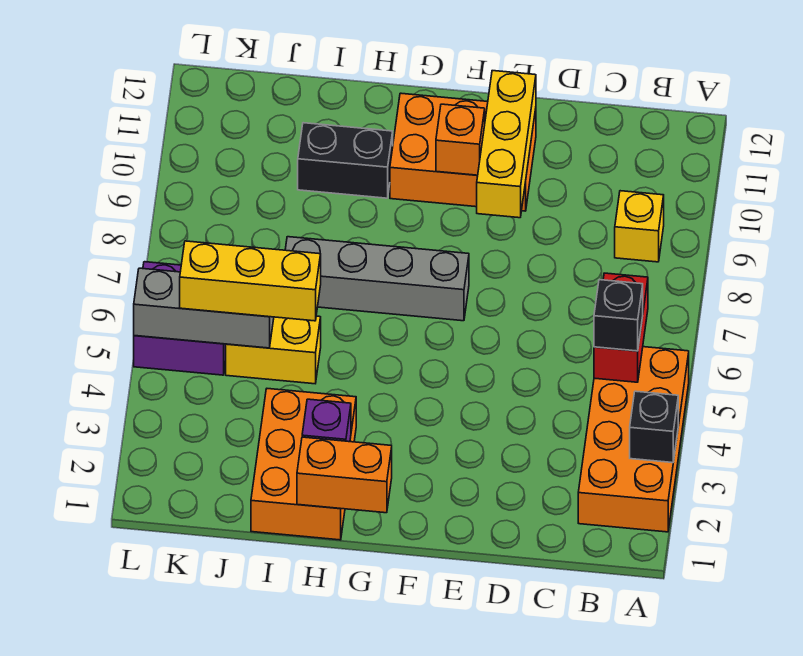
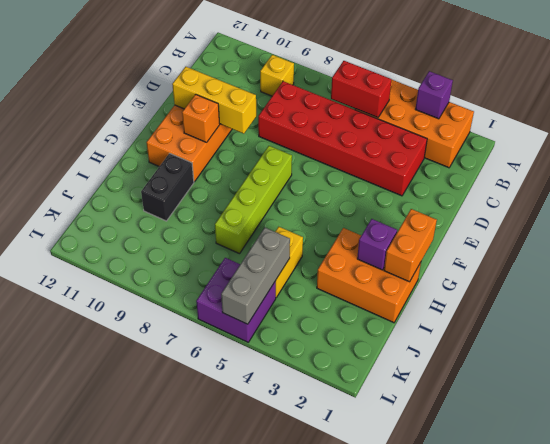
black brick A3 level 2 -> purple brick A3 level 2
black brick B5 level 3 -> none
none -> red brick C3:D8 level 1
grey brick F7:I7 level 1 -> lime brick F7:I7 level 1
yellow brick I5:K5 level 3 -> none

